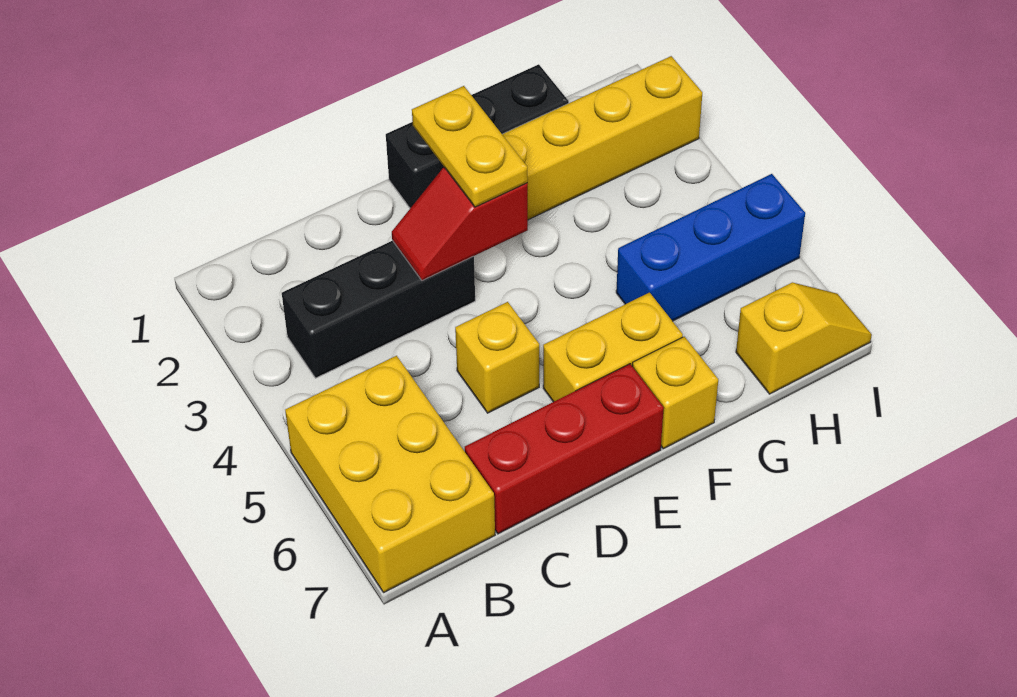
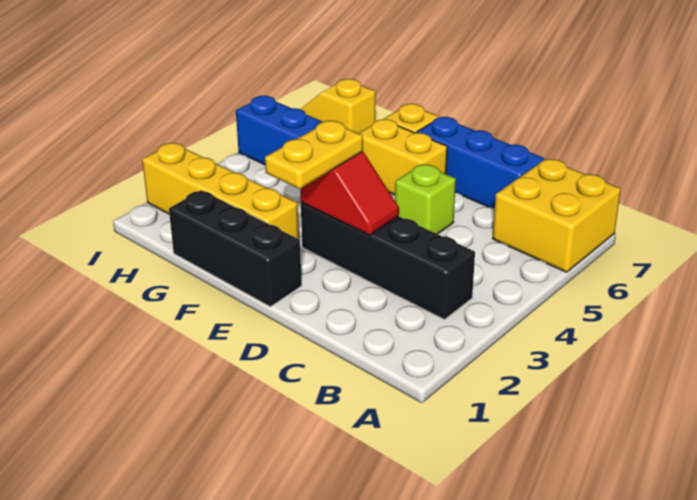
yellow brick A5:B7 level 1 -> yellow brick A6:B7 level 1
black brick B3:D3 level 1 -> black brick B3:E3 level 1
red brick C7:E7 level 1 -> blue brick C7:E7 level 1
yellow brick D5 level 1 -> lime brick D5 level 1

